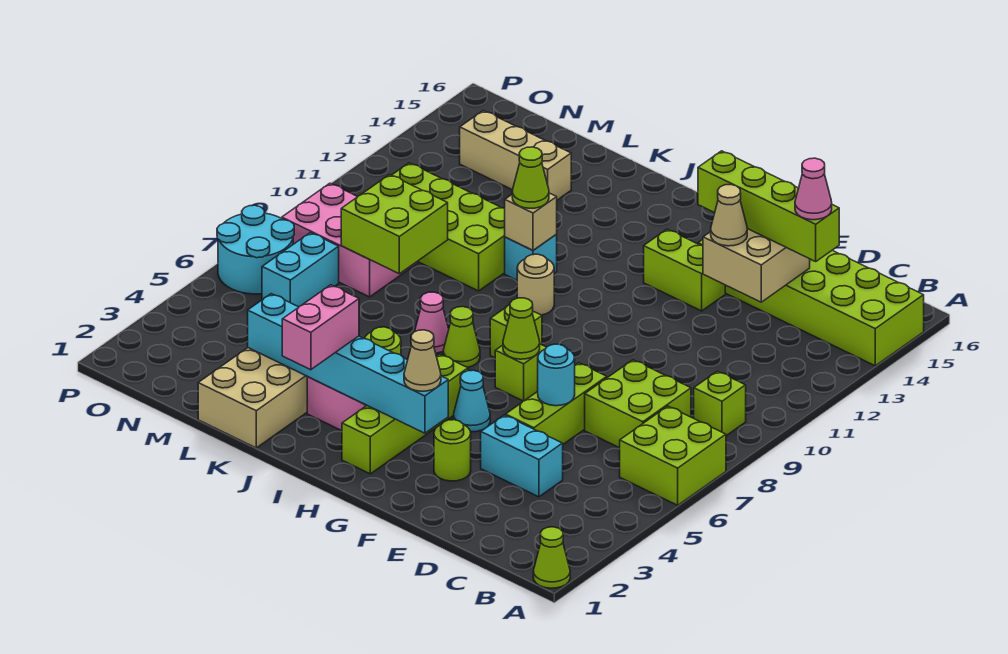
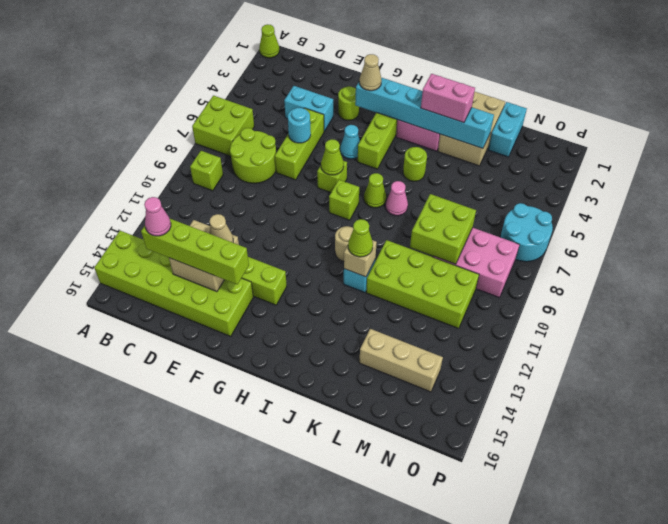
lime brick C7:D8 level 1 -> lime round brick C7:D8 level 1
pink brick J2:J3 level 3 -> pink brick J3:K3 level 3
cyan brick N6:N7 level 1 -> cyan brick M1:M2 level 1

